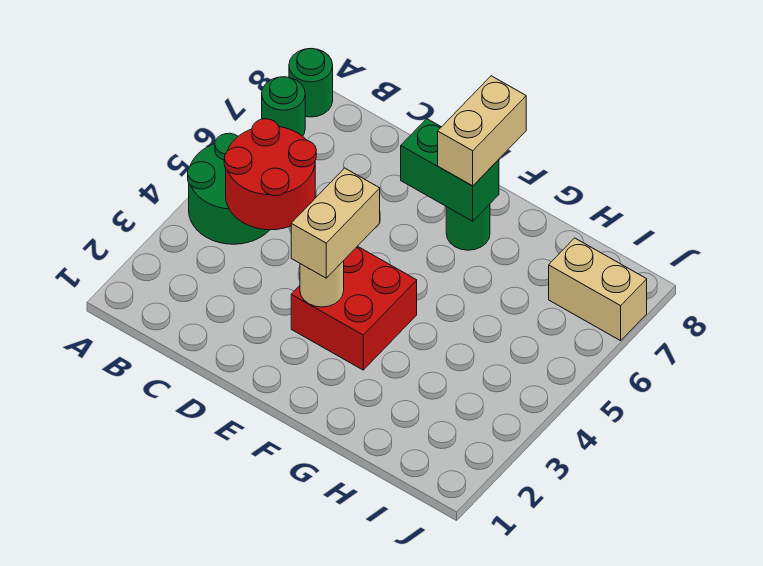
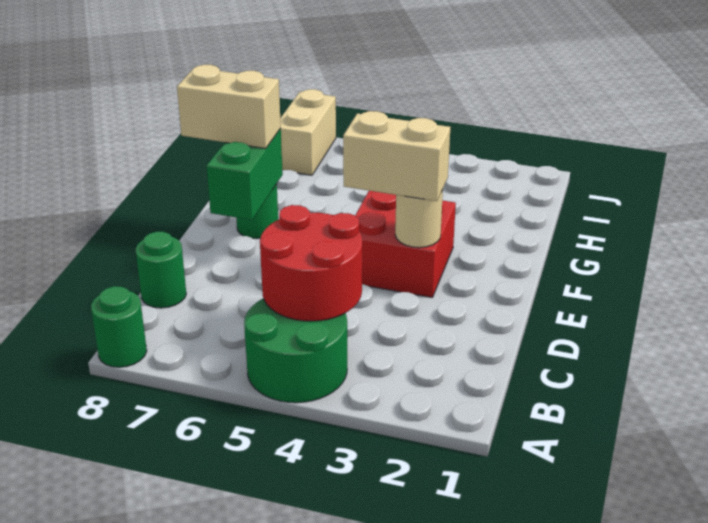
green round brick A7 level 1 -> green round brick C8 level 1

